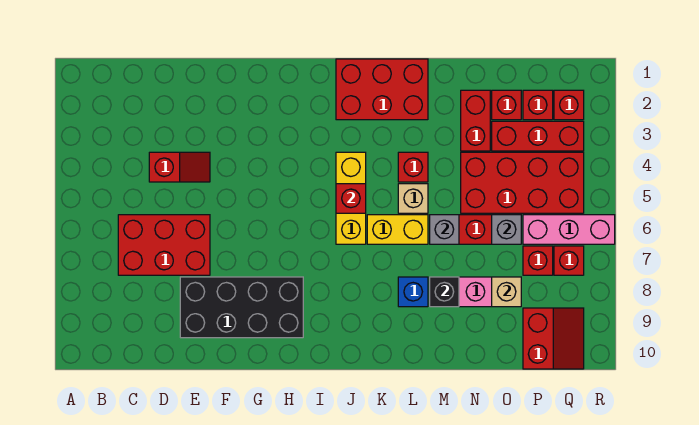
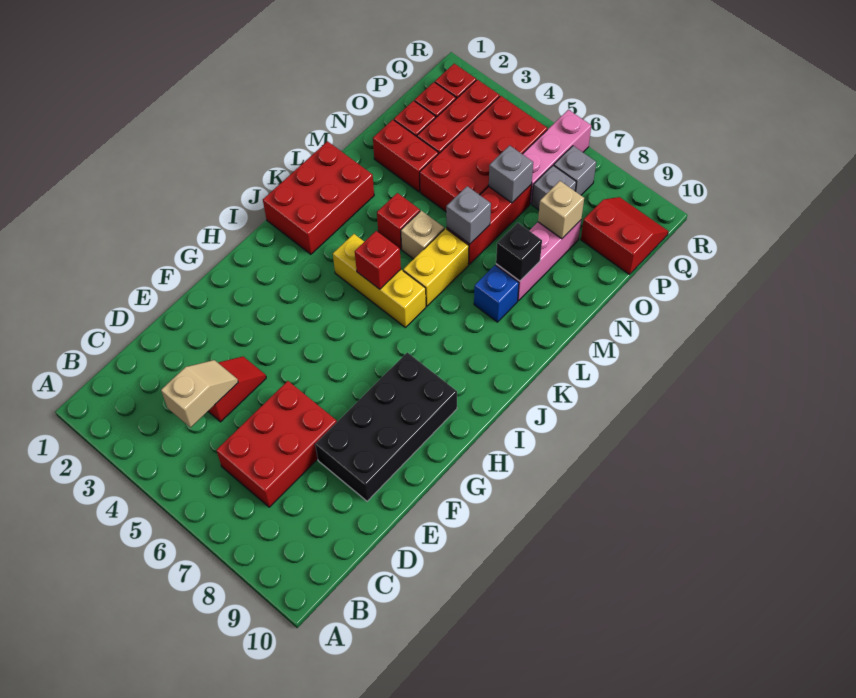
none -> tan slope C4:D4 level 2 top C
red brick P7 level 1 -> grey brick P7 level 1
red brick Q7 level 1 -> grey brick Q7 level 1

